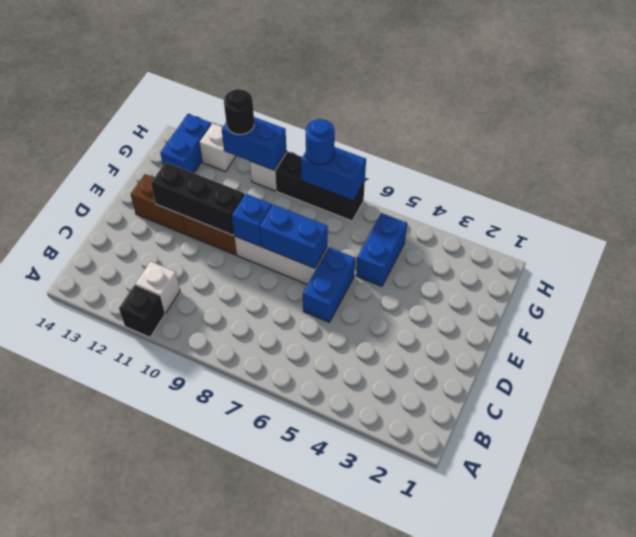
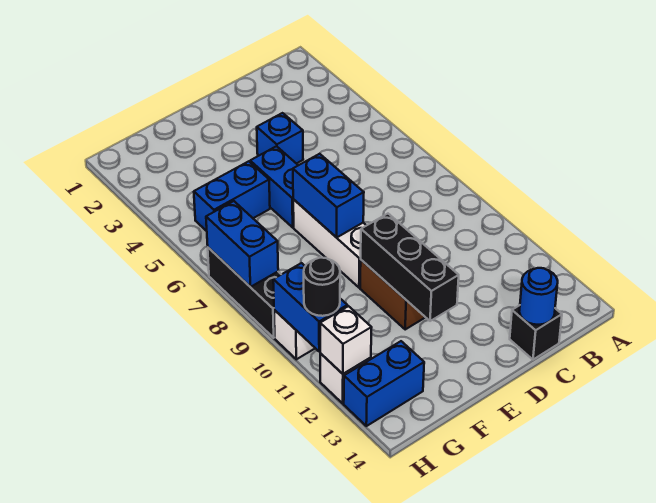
black brick A11 level 1 -> black brick C14 level 1
white brick B11 level 1 -> white brick H12 level 2
blue brick D6:E6 level 1 -> blue brick E5:E6 level 1
blue brick E9 level 2 -> blue brick D4 level 1
brown brick E12:E13 level 1 -> none
blue round brick H8 level 3 -> blue round brick C14 level 2

